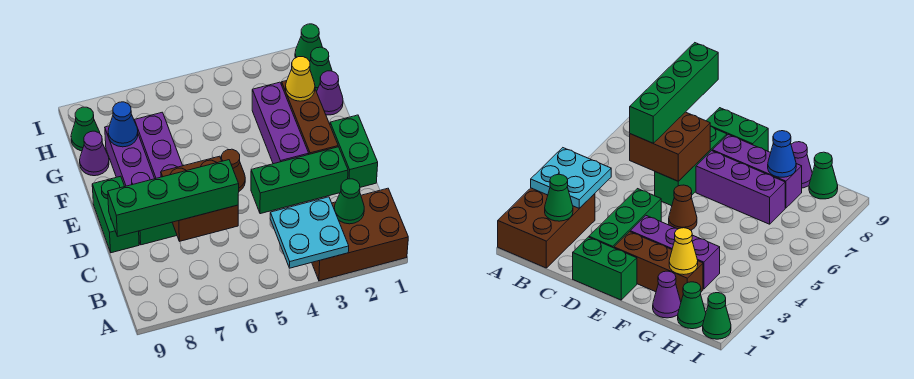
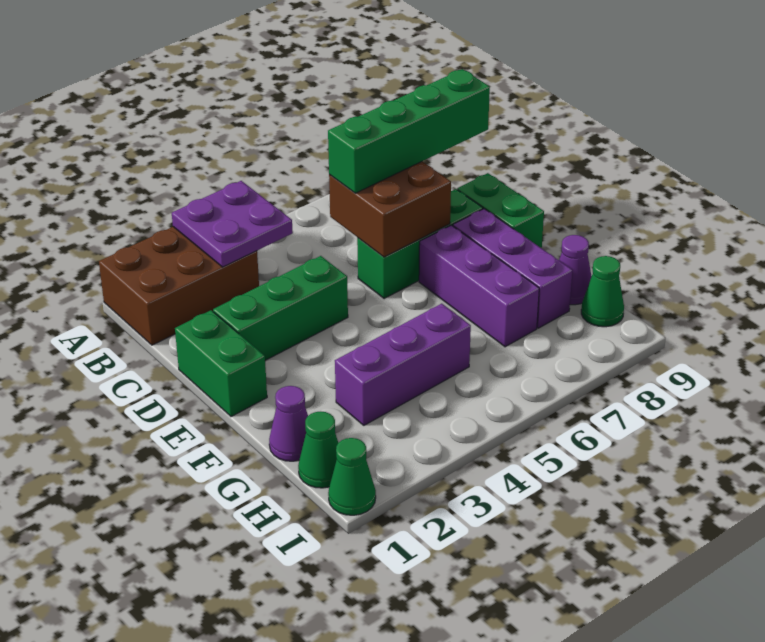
cyan plate A3:B4 level 2 -> purple plate A3:B4 level 2
green cone B2 level 2 -> none
brown brick E2:G2 level 1 -> none
purple brick E3:G3 level 1 -> purple brick G3:G5 level 1
brown cone E5 level 1 -> none
yellow cone G2 level 2 -> none
blue cone G8 level 2 -> none

